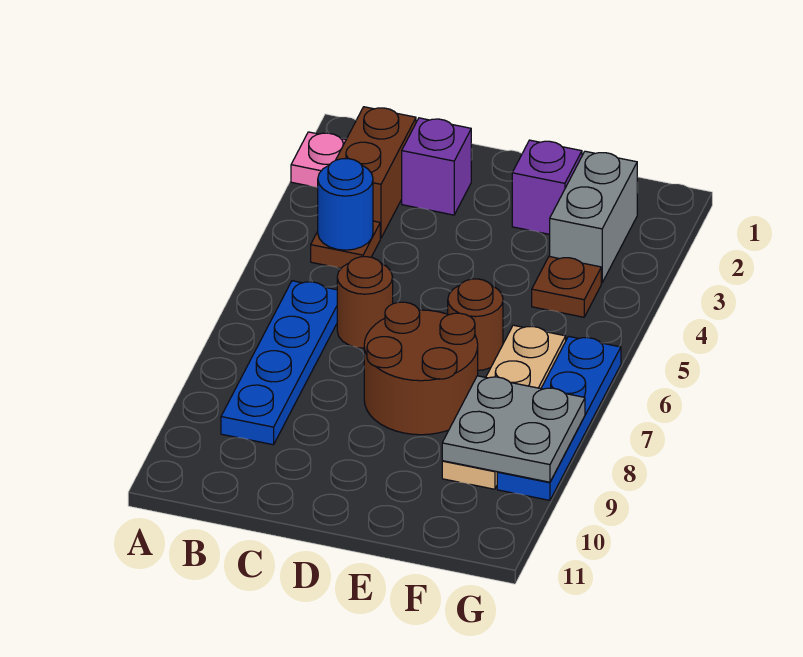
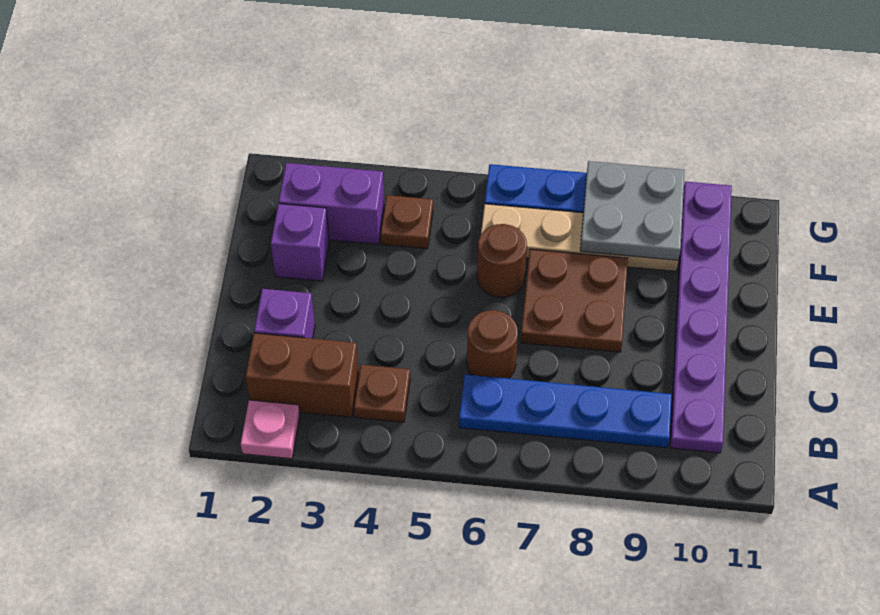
blue round brick B4 level 2 -> none
none -> purple plate B10:G10 level 1
brown round brick D7:E8 level 1 -> brown plate D7:E8 level 1
grey brick F2:F3 level 1 -> purple brick F2:F3 level 1

